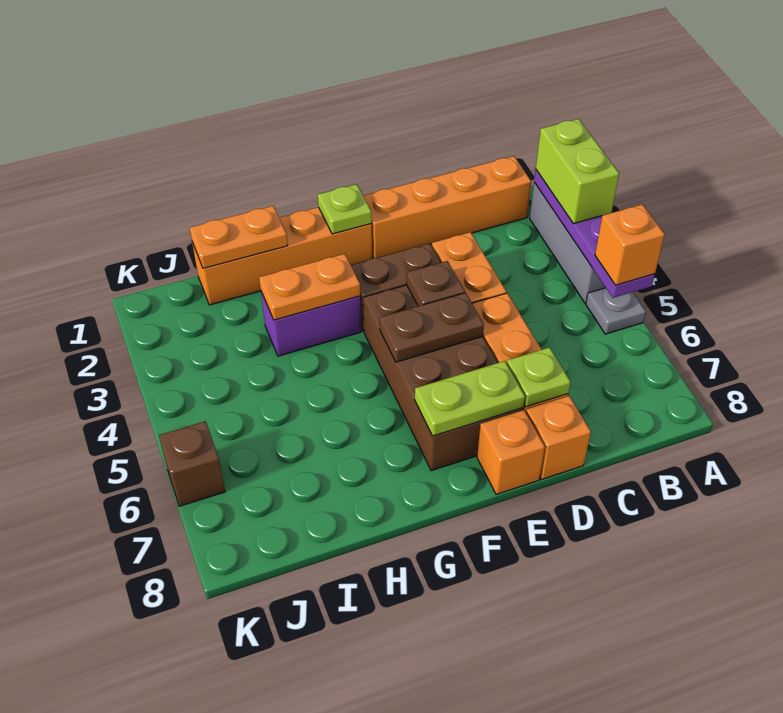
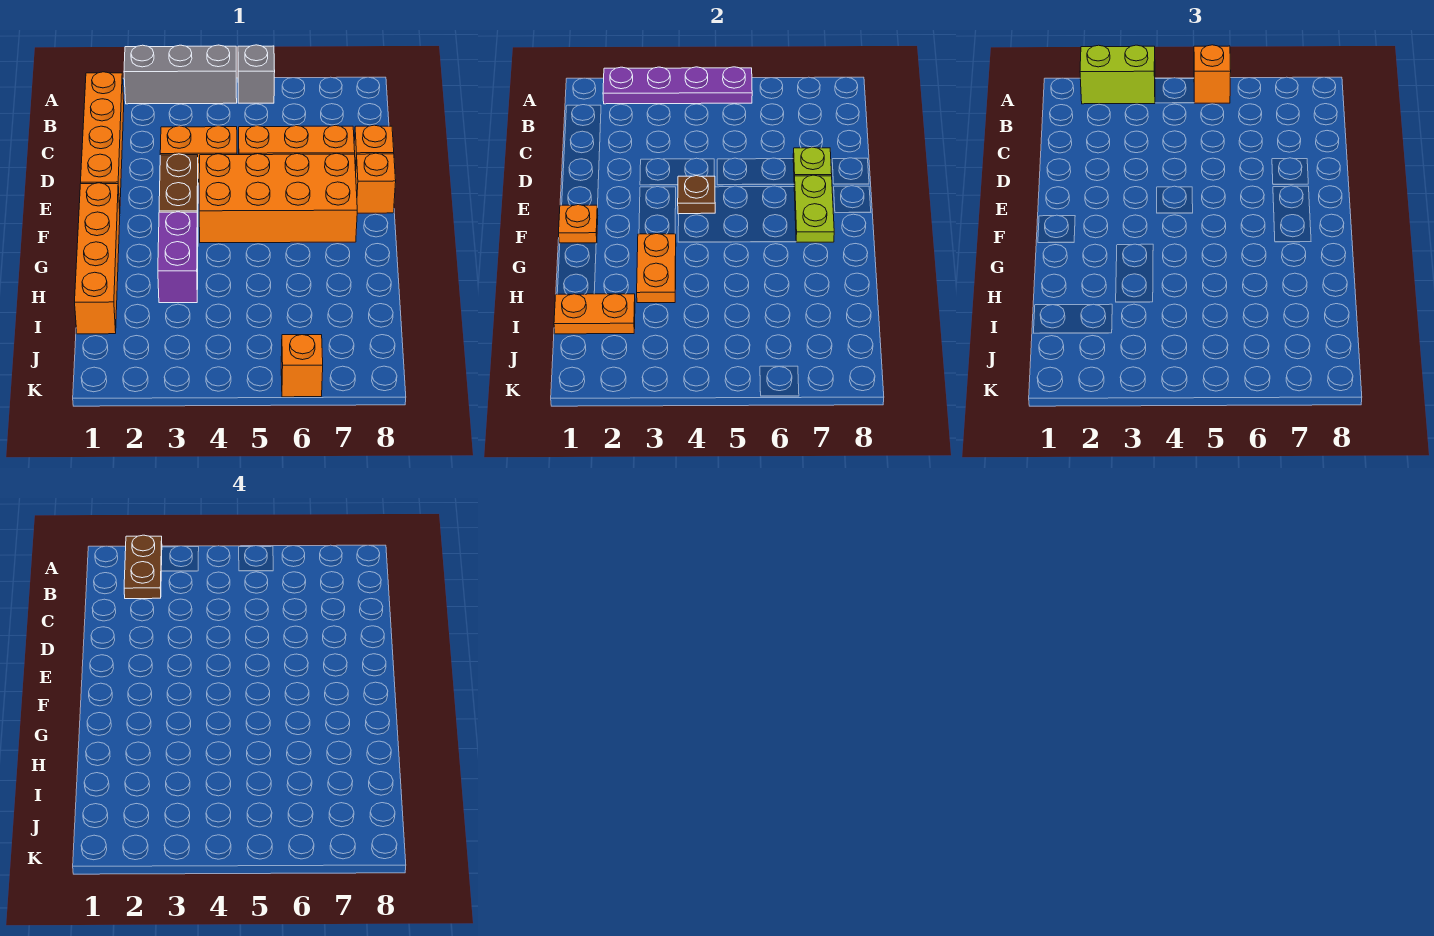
grey plate A5 level 1 -> grey brick A5 level 1
brown brick E4:F7 level 1 -> orange brick E4:F7 level 1
brown plate E5:F5 level 2 -> brown plate A2:B2 level 4
lime plate F1 level 2 -> orange plate F1 level 2
orange plate H1:I1 level 2 -> orange plate I1:I2 level 2
brown brick K6 level 1 -> orange brick K6 level 1

